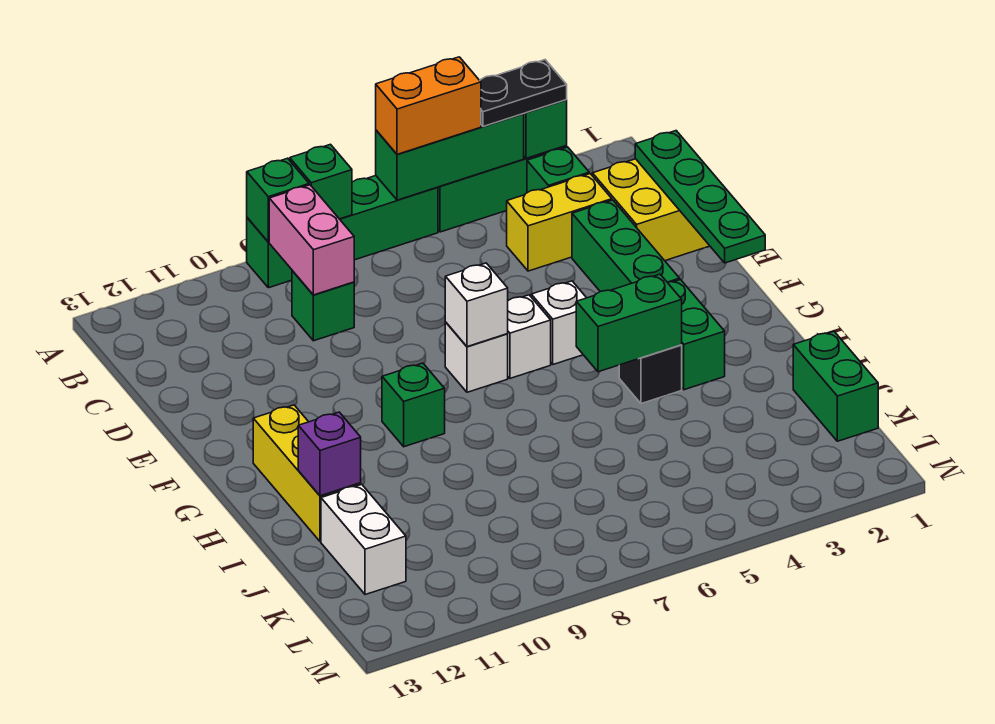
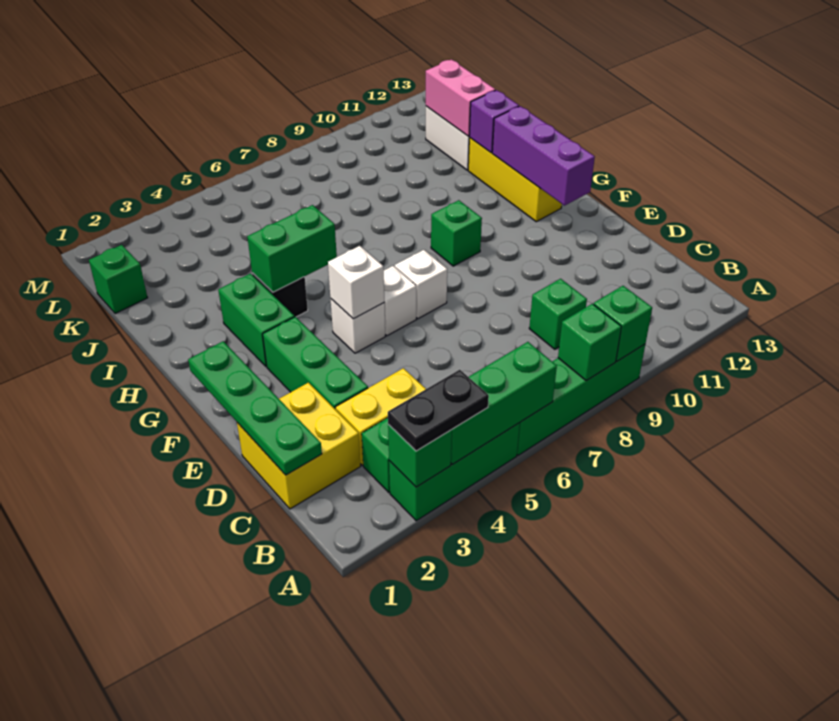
orange brick A5:A6 level 3 -> none
pink brick B9:C9 level 2 -> pink brick J12:K12 level 2
white brick F7 level 2 -> white brick F5 level 2
none -> purple brick F12:H12 level 2
green brick J1:K1 level 1 -> green brick K1 level 1

